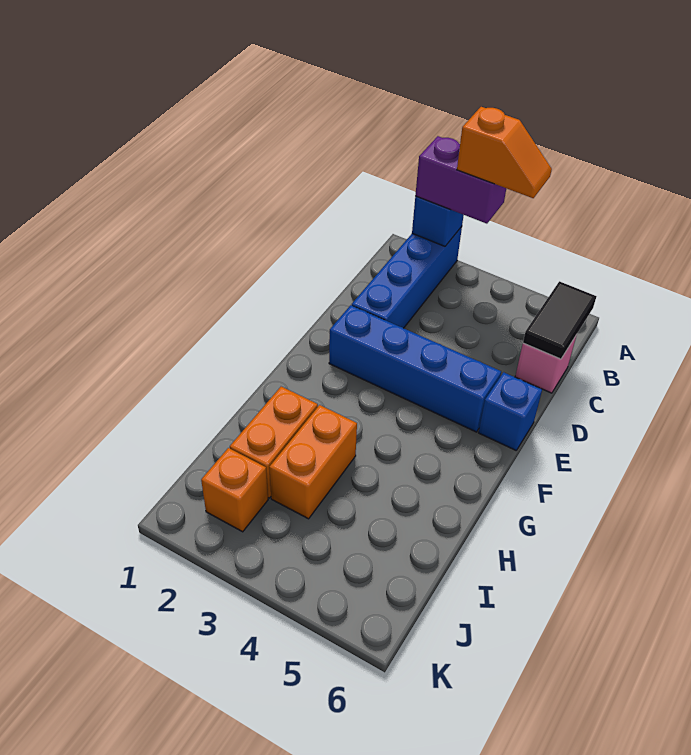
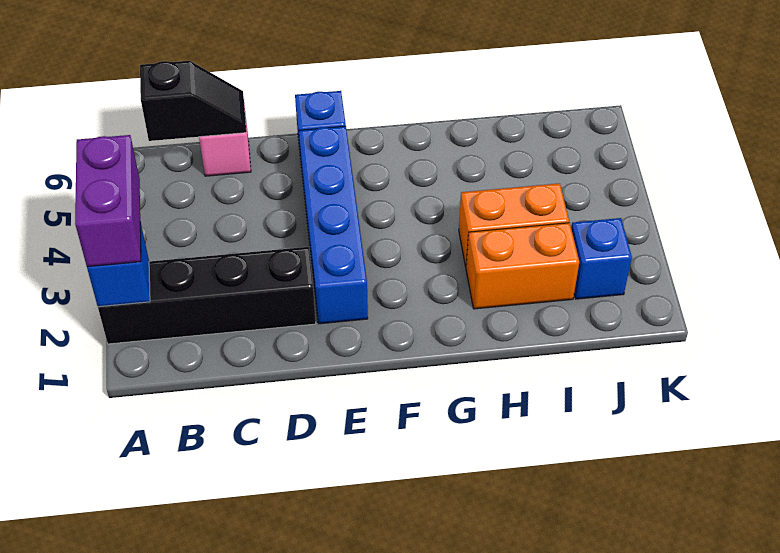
blue brick A2:D2 level 1 -> black brick A2:D2 level 1
orange slope A3:A4 level 4 top 3 -> none
black tile B6:C6 level 2 -> black slope B6:C6 level 2 top B
orange brick J2 level 1 -> blue brick J2 level 1

